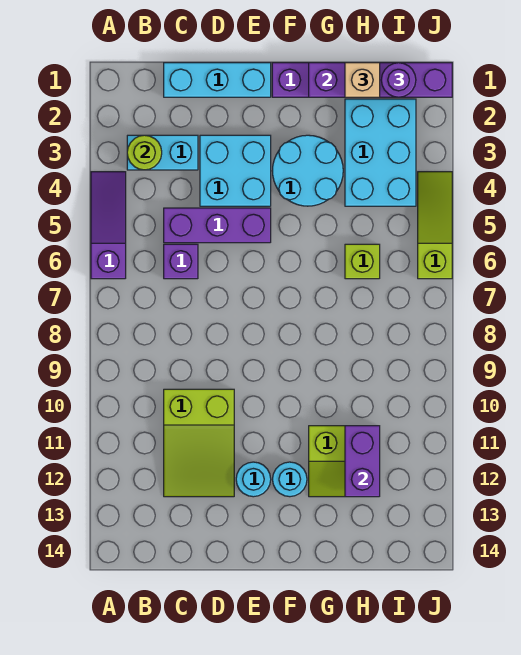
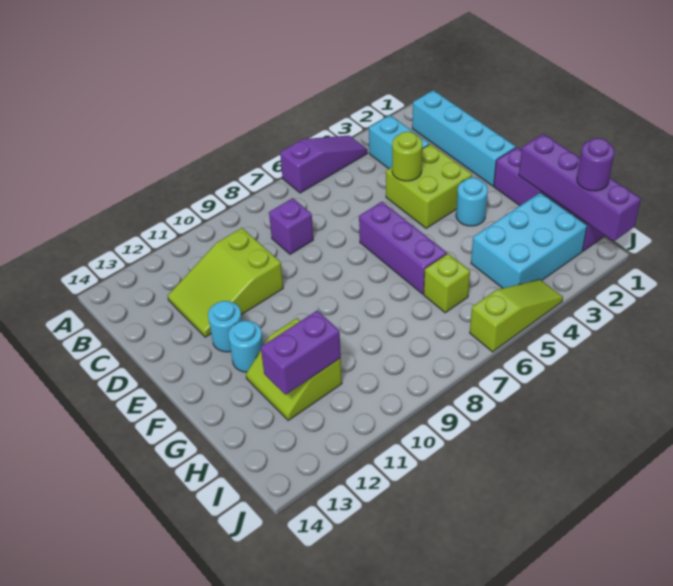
lime round brick B3 level 2 -> lime round brick D4 level 2
cyan brick C1:E1 level 1 -> cyan brick B1:E1 level 1
purple brick C5:E5 level 1 -> purple brick E6:G6 level 1
purple brick C6 level 1 -> purple brick C8 level 1
cyan brick D3:E4 level 1 -> lime brick D3:E4 level 1
cyan round brick F3:G4 level 1 -> cyan round brick F3 level 1
tan brick H1 level 3 -> none

